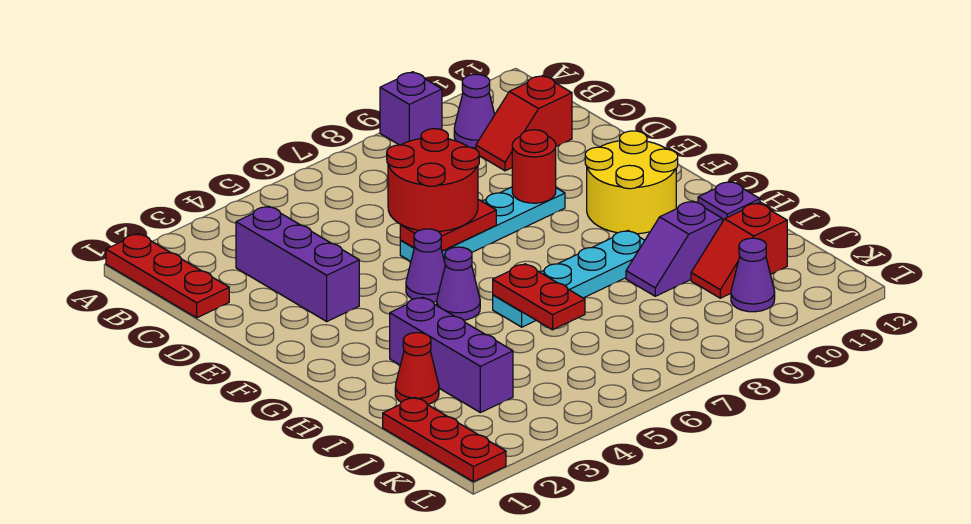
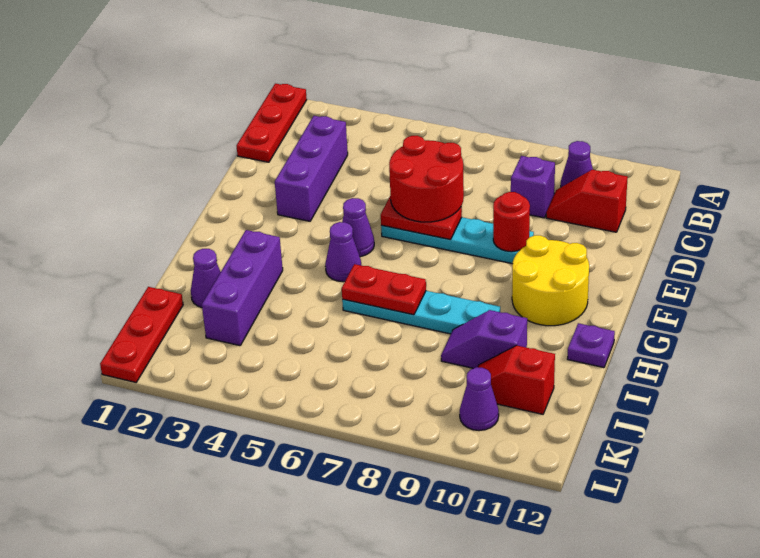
purple brick A9 level 1 -> purple brick C9 level 1
red plate H6:I6 level 2 -> red plate H6:H7 level 2
red cone I2 level 1 -> purple cone I2 level 1

